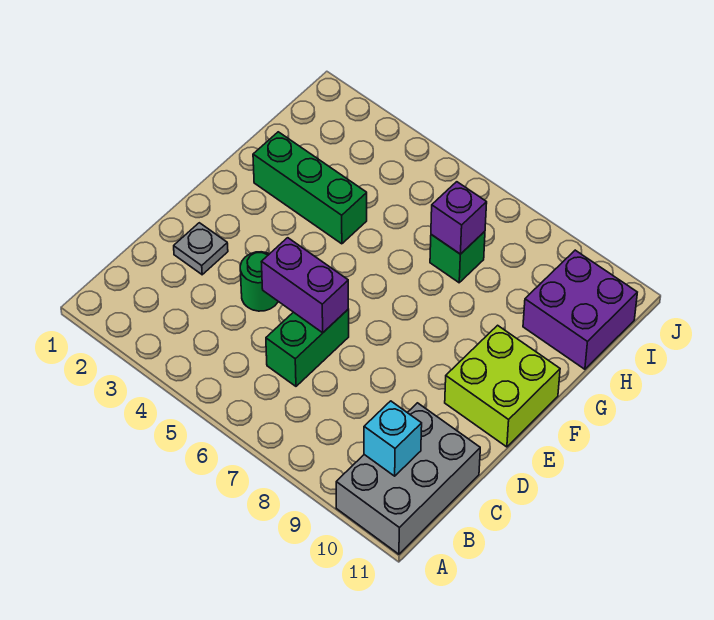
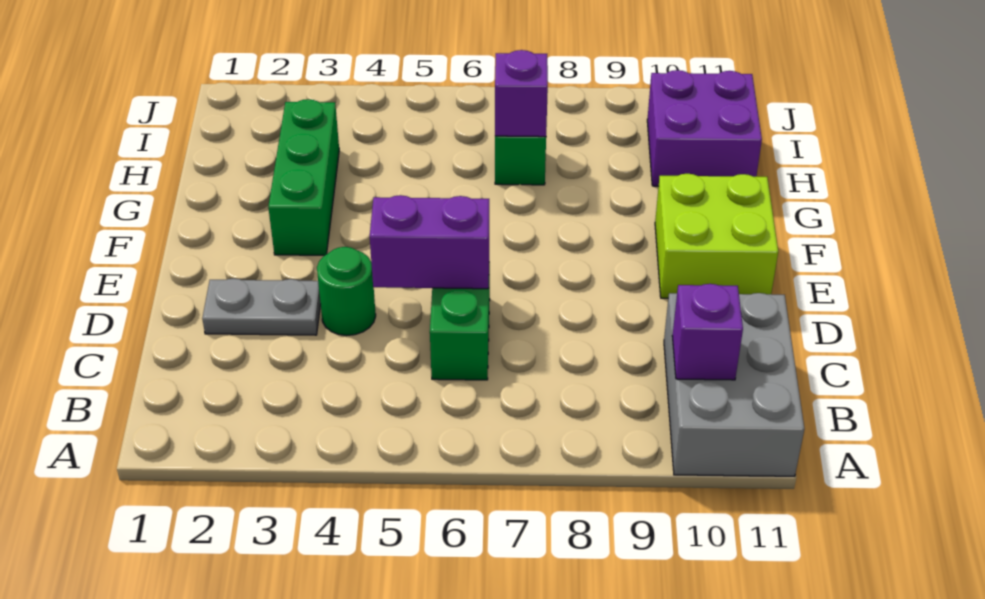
cyan brick B10 level 2 -> purple brick B10 level 2
grey plate D2 level 1 -> grey plate D2:D3 level 1
green brick G2:G4 level 1 -> green brick F3:H3 level 1

